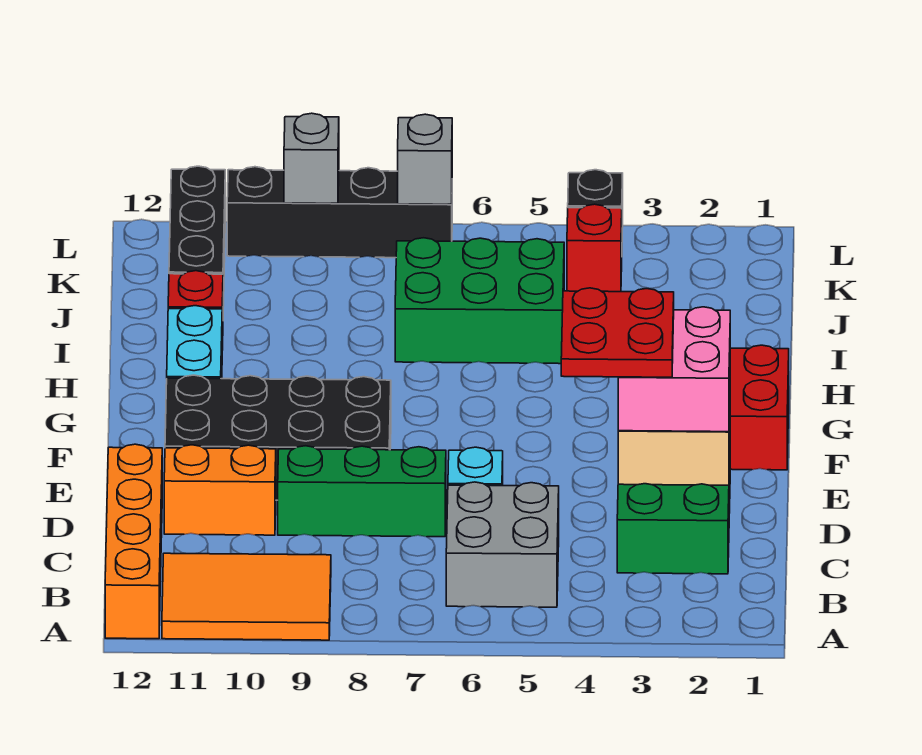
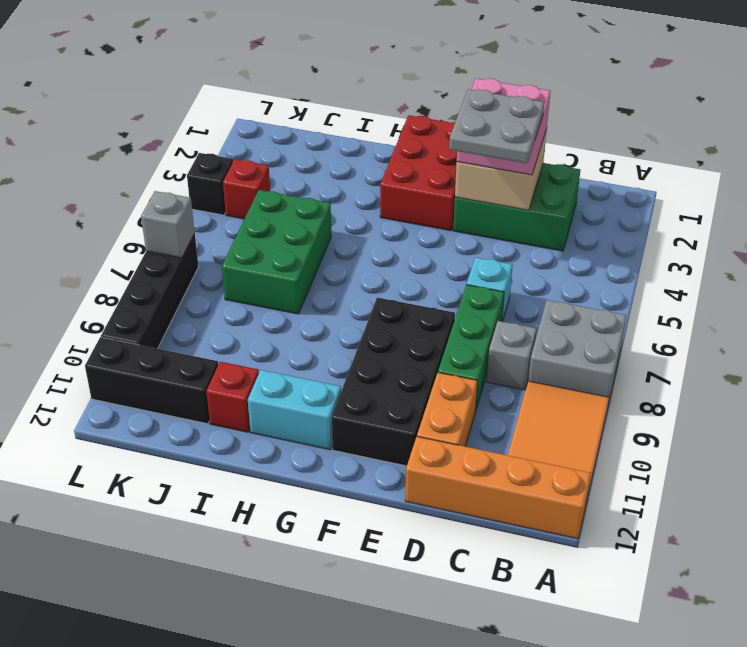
grey brick B5:C6 level 1 -> grey brick A7:B8 level 1
red plate D3:E4 level 4 -> grey plate D3:E4 level 4
grey brick L9 level 2 -> grey brick C8 level 1

